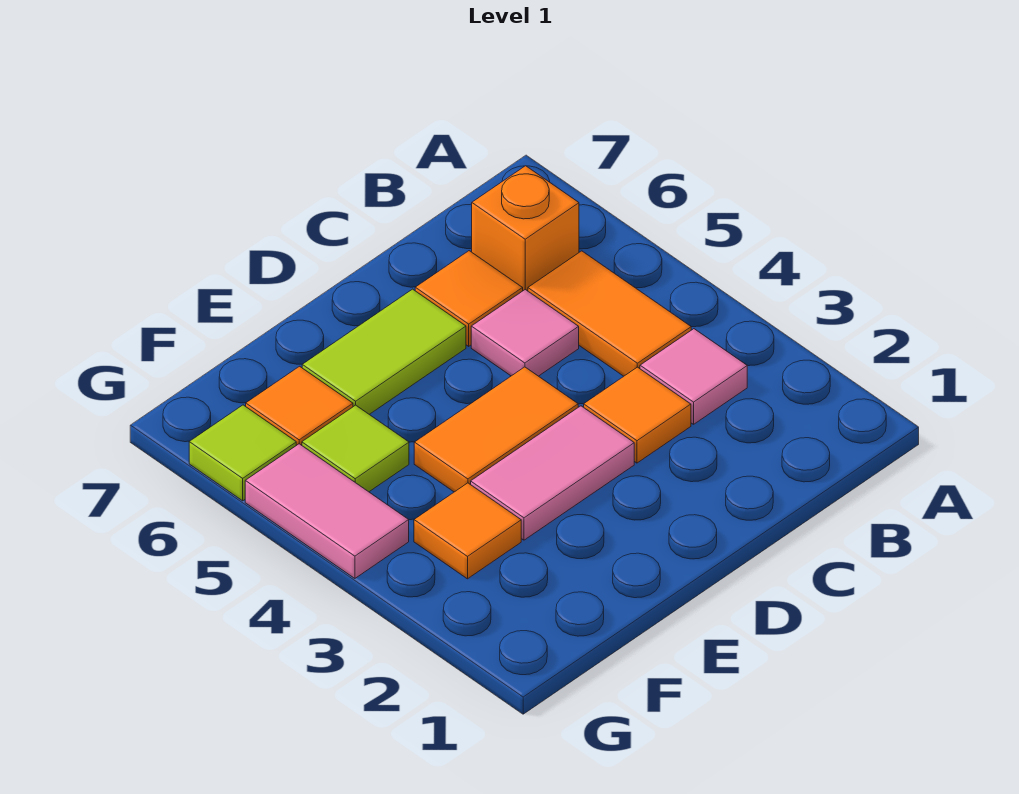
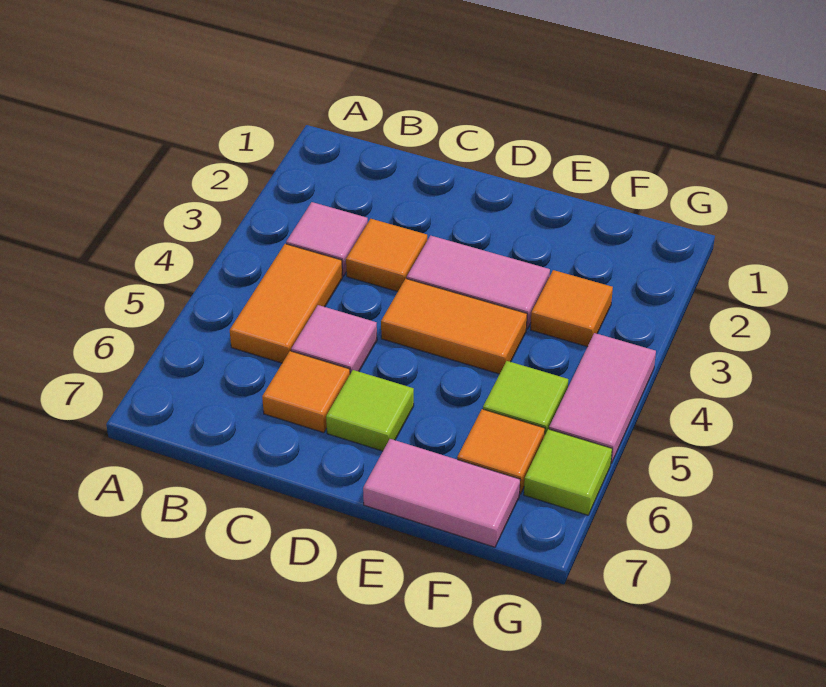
orange brick B6 level 1 -> none
lime tile D6:E6 level 1 -> lime tile D6 level 1
none -> pink tile E7:F7 level 1

